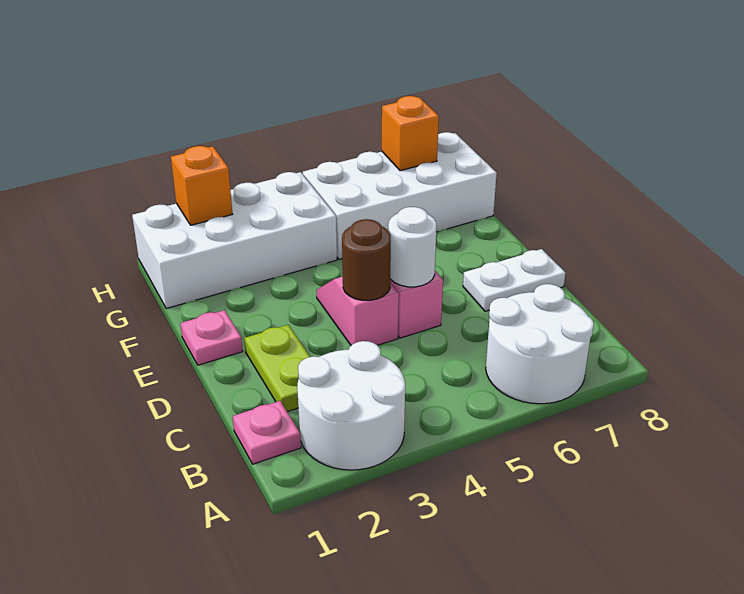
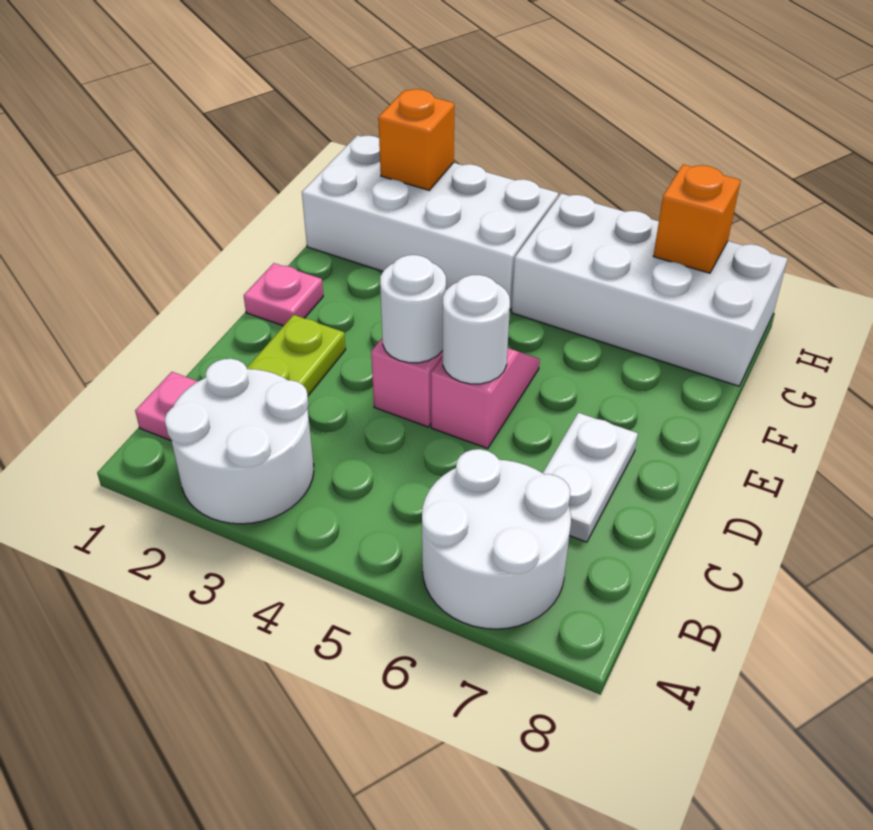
brown round brick D4 level 2 -> white round brick D4 level 2
white plate D7:D8 level 1 -> white plate C7:D7 level 1

